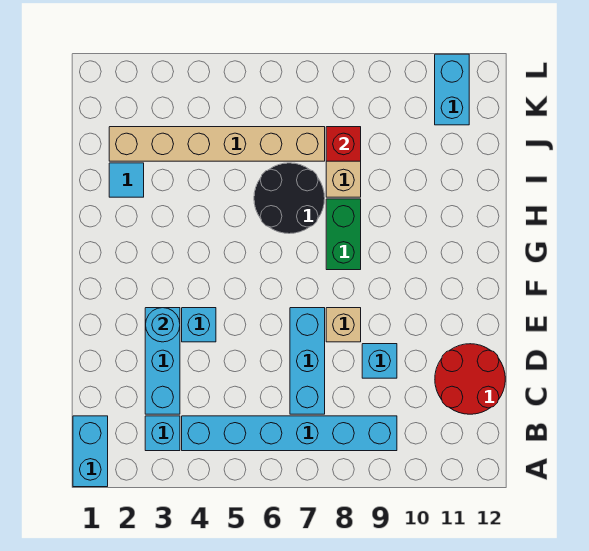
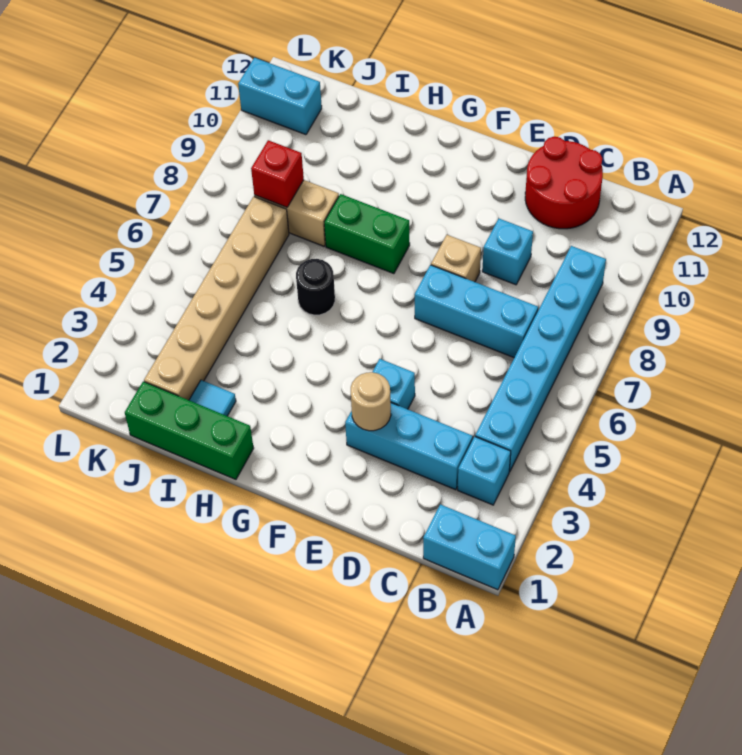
cyan round brick E3 level 2 -> tan round brick E3 level 2
none -> green brick H1:J1 level 1
black round brick H6:I7 level 1 -> black round brick H6 level 1

